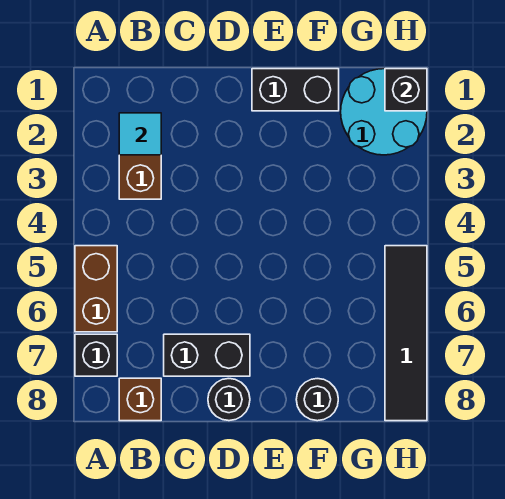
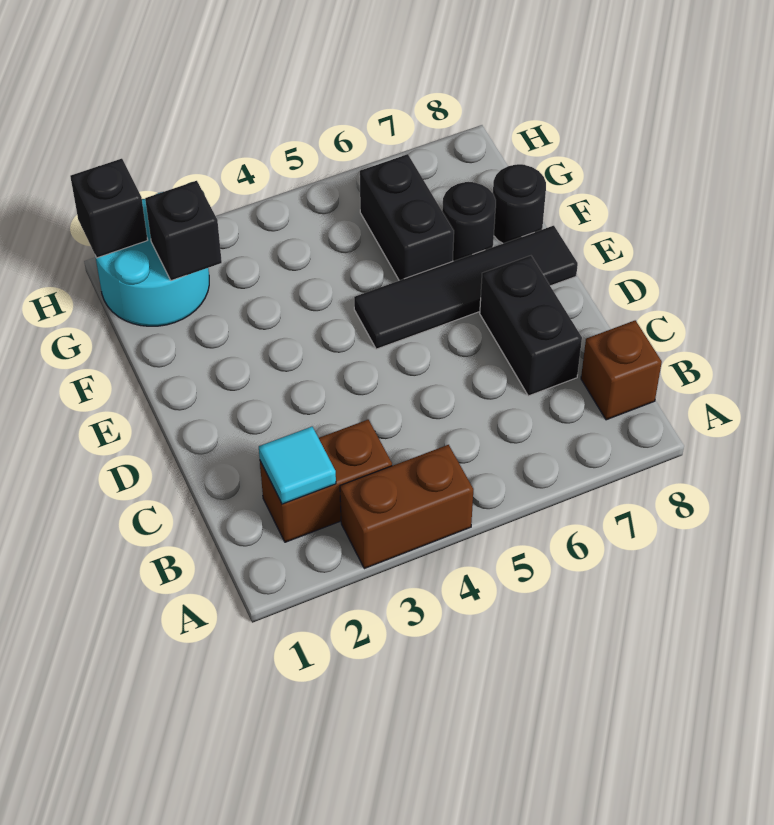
brown brick A5:A6 level 1 -> brown brick A3:A4 level 1
black brick A7 level 1 -> black brick G2 level 2
black round brick D8 level 1 -> black round brick F7 level 1
black brick E1:F1 level 1 -> black brick F6:G6 level 1
black tile H5:H8 level 1 -> black tile E5:E8 level 1

